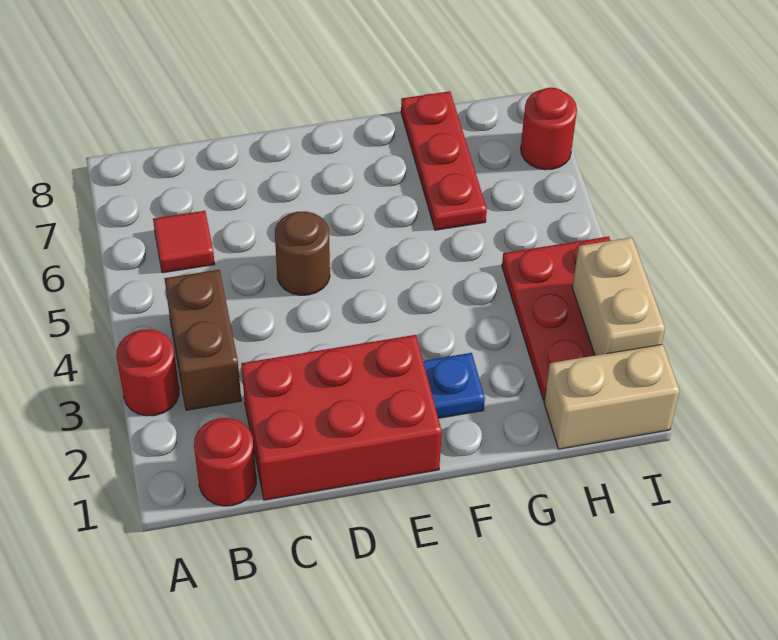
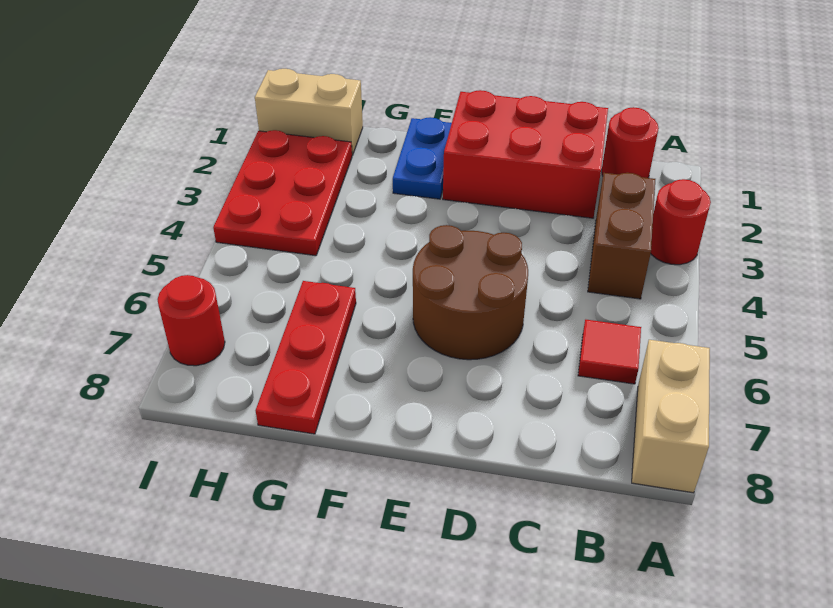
brown round brick D5 level 1 -> brown round brick D5:E6 level 1
blue plate F2 level 1 -> blue plate F1:F2 level 1
tan brick I2:I3 level 2 -> tan brick A7:A8 level 1

